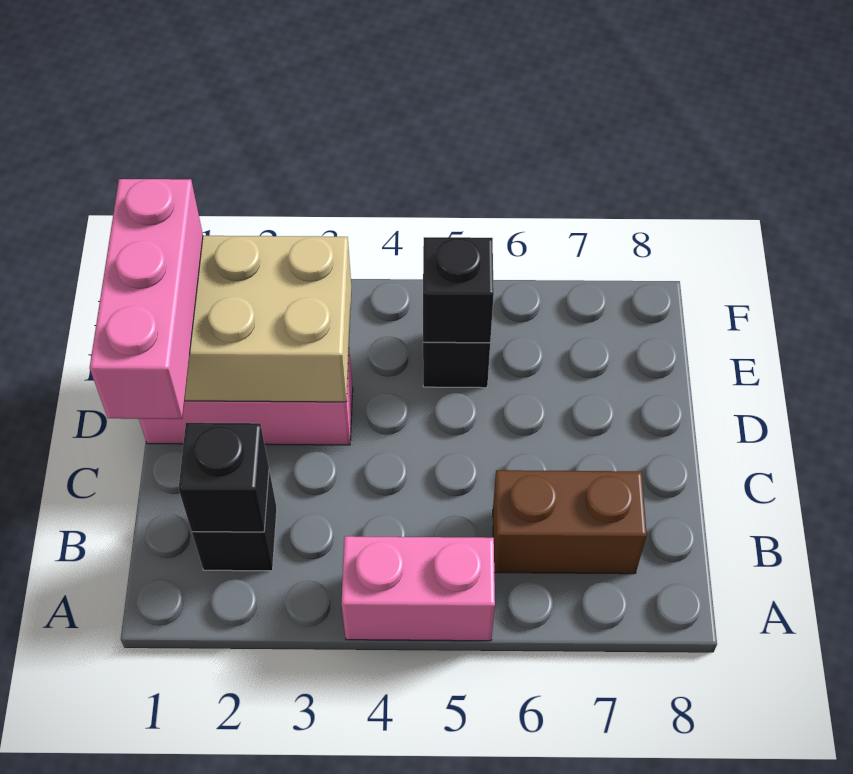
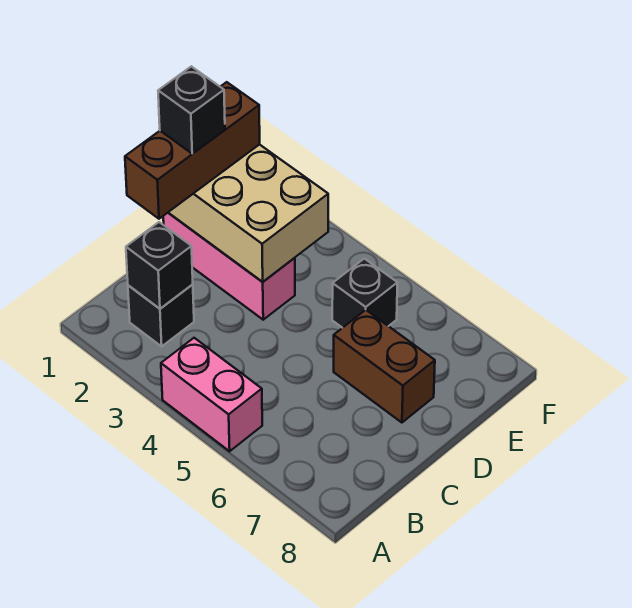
brown brick B6:B7 level 1 -> brown brick D6:D7 level 1
pink brick C1:E1 level 3 -> brown brick C1:E1 level 3
black brick E5 level 2 -> black brick D1 level 4

